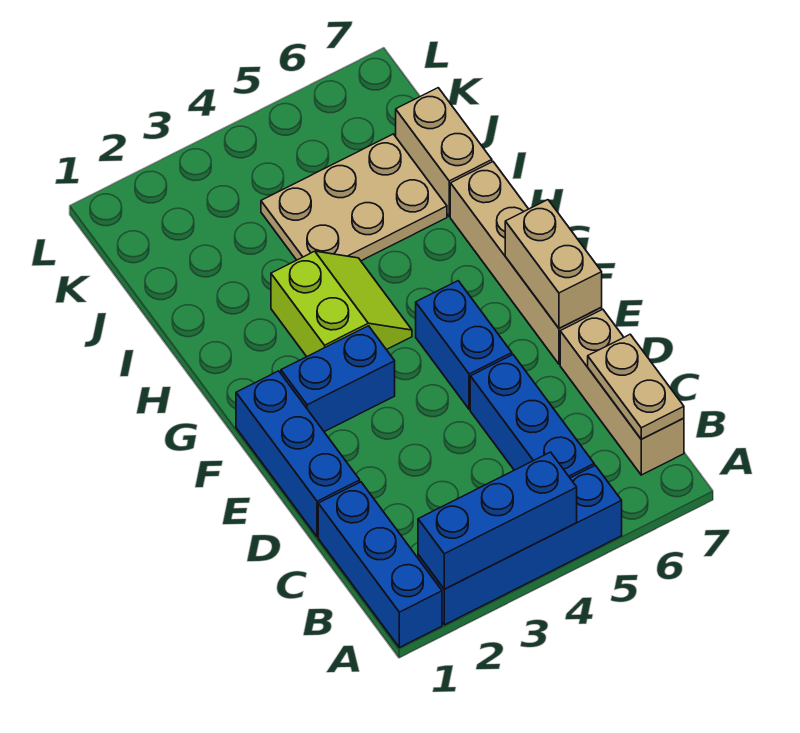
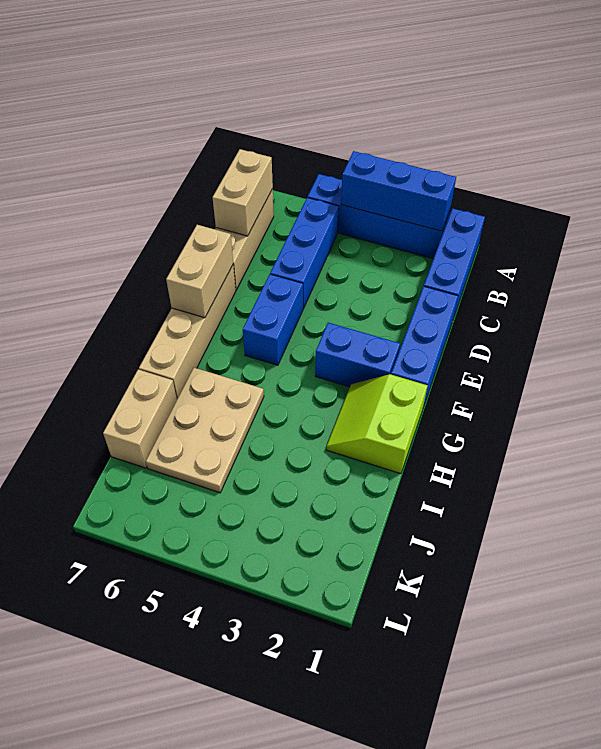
tan plate B7:C7 level 2 -> tan brick B7:C7 level 2
lime slope G3:H4 level 1 top 3 -> lime slope G1:H2 level 1 top 1
tan plate I4:J6 level 1 -> tan plate H5:J6 level 1

